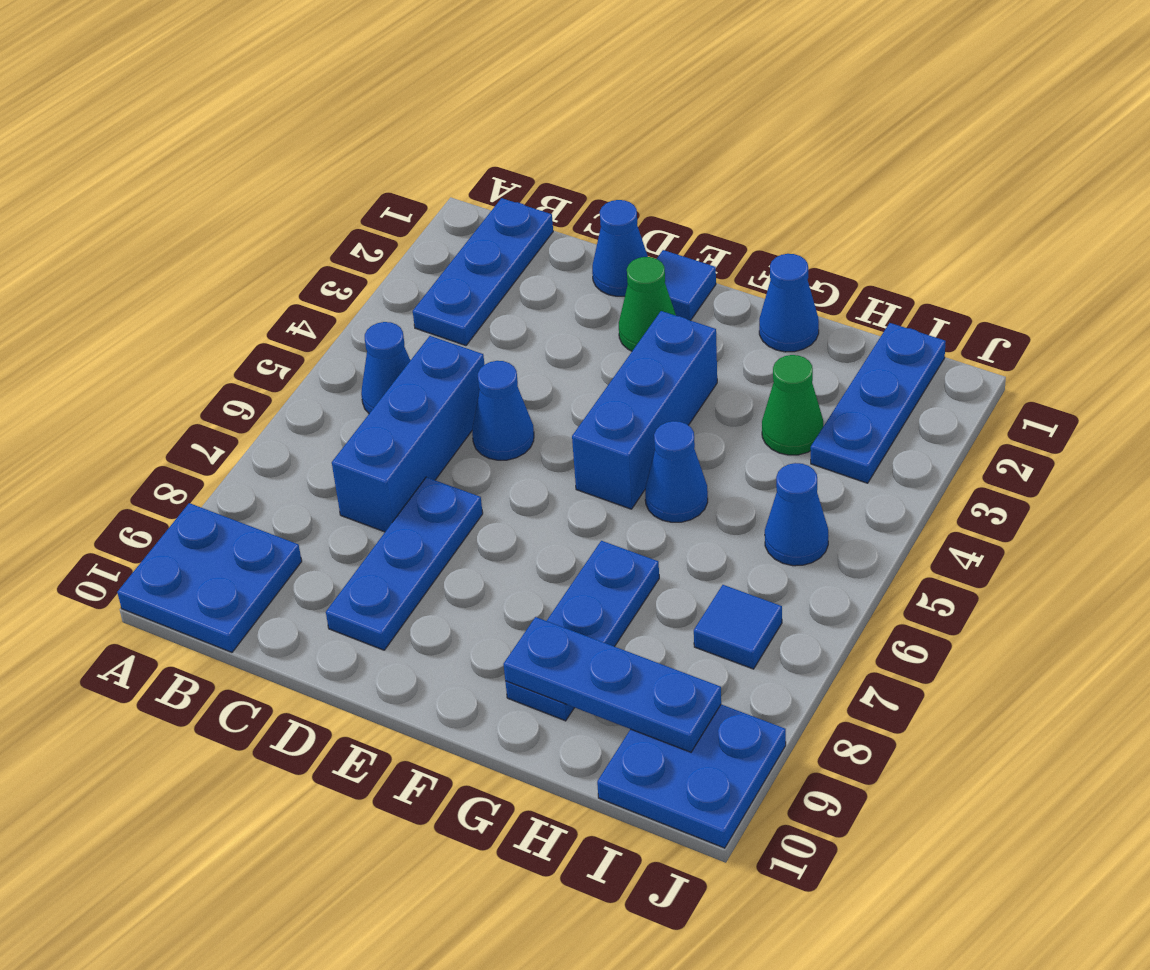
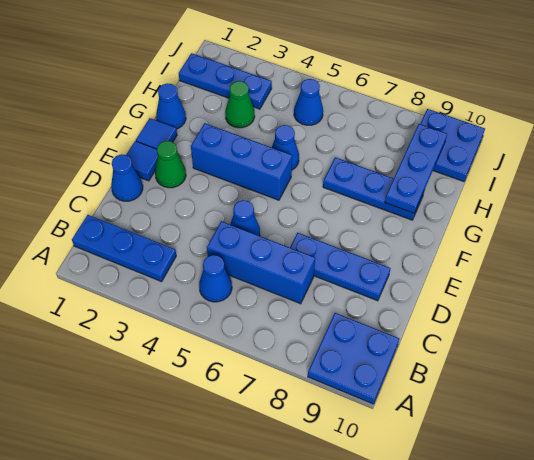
blue tile I7 level 1 -> blue tile F1 level 1

